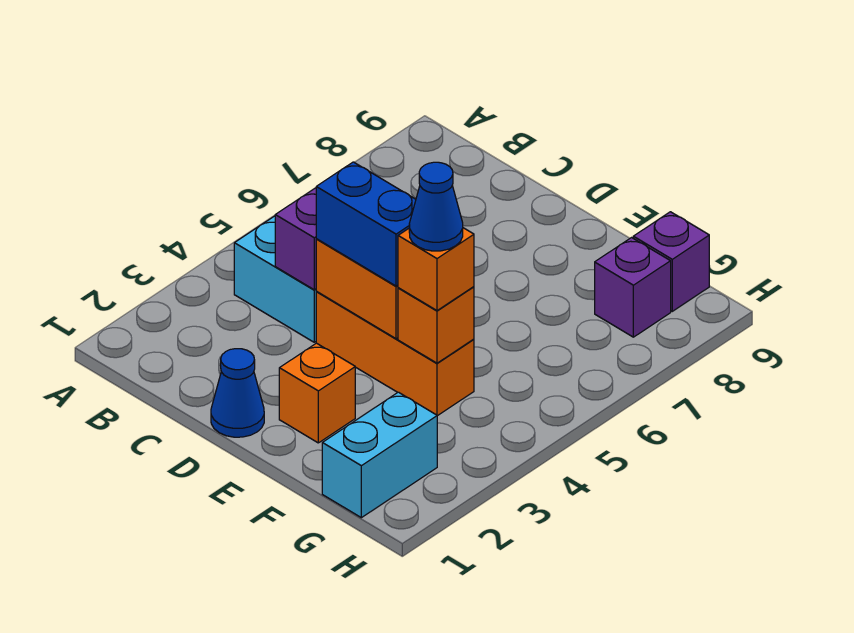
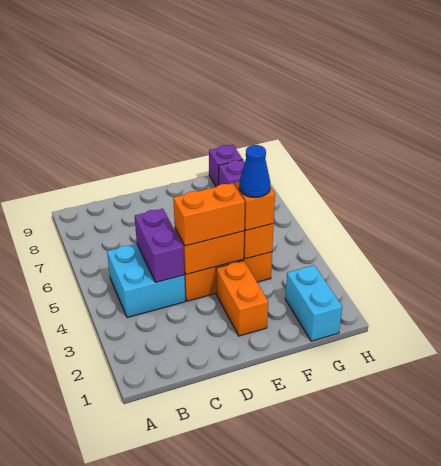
blue cone D1 level 1 -> none
blue brick D4:E4 level 3 -> orange brick D4:E4 level 3
orange brick E2 level 1 -> orange brick E2:E3 level 1

